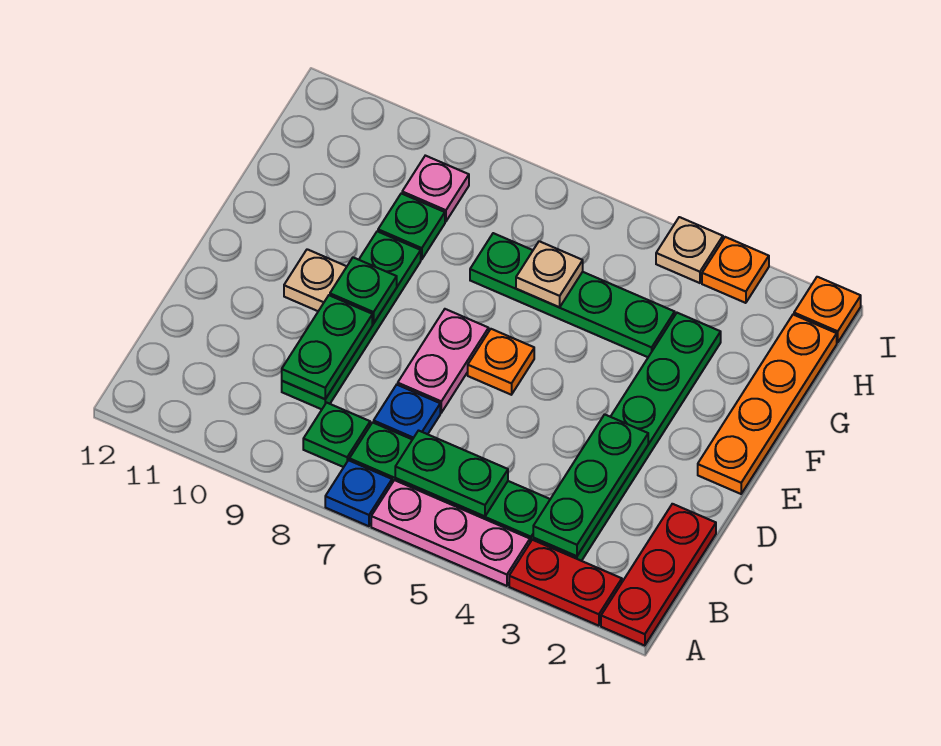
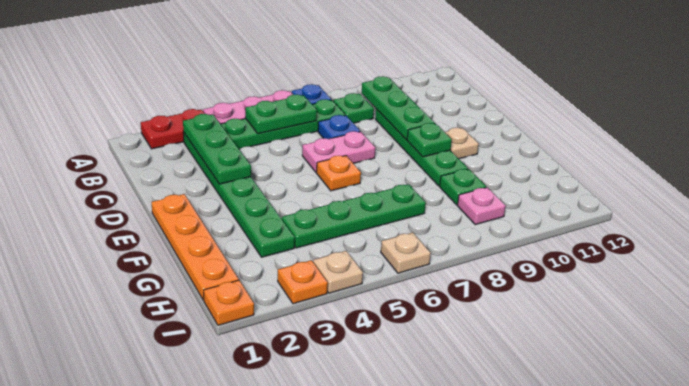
red plate A1:C1 level 1 -> none
green plate C9:D9 level 2 -> green plate B9:D9 level 2
pink plate D7:E7 level 1 -> pink plate D6:D7 level 1
tan plate G6 level 2 -> tan plate I6 level 1

